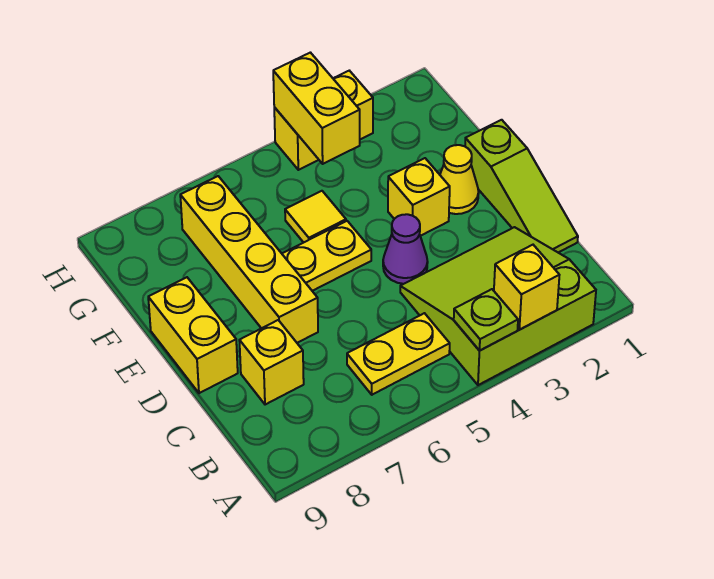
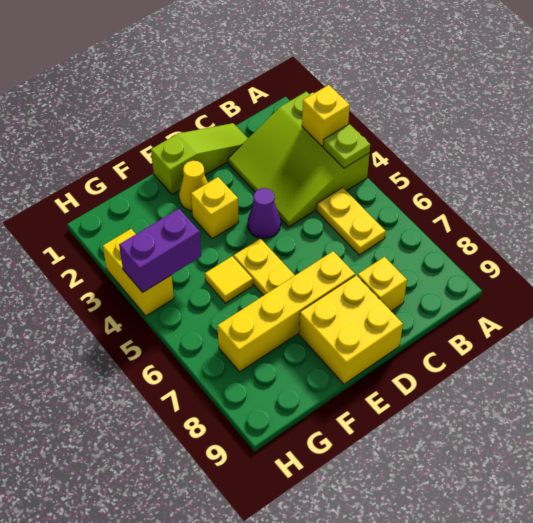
yellow brick D9:E9 level 1 -> yellow brick D8:E9 level 1
yellow brick G4:H4 level 2 -> purple brick G4:H4 level 2

